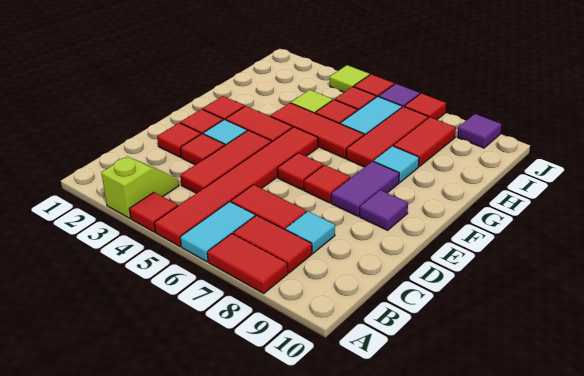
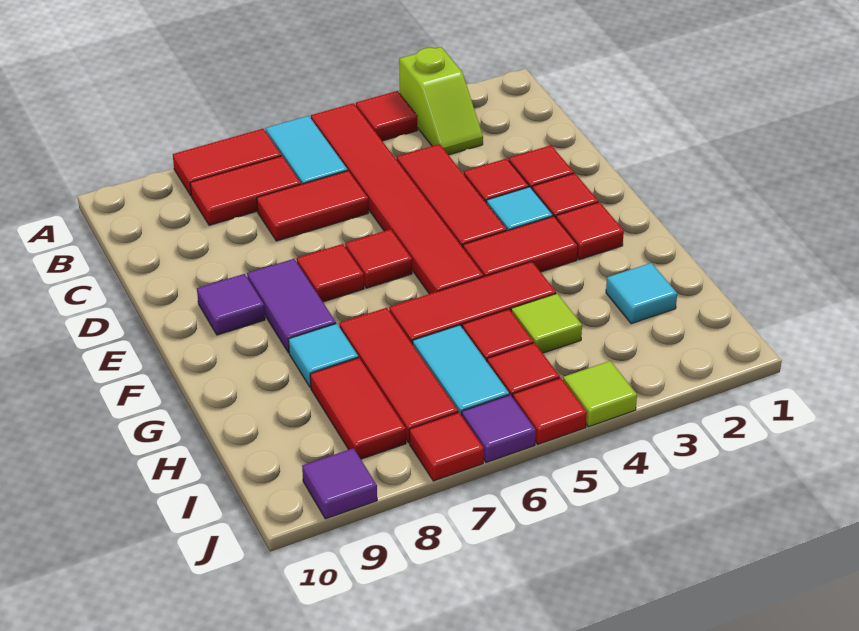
cyan tile C8 level 1 -> cyan tile H2 level 1

